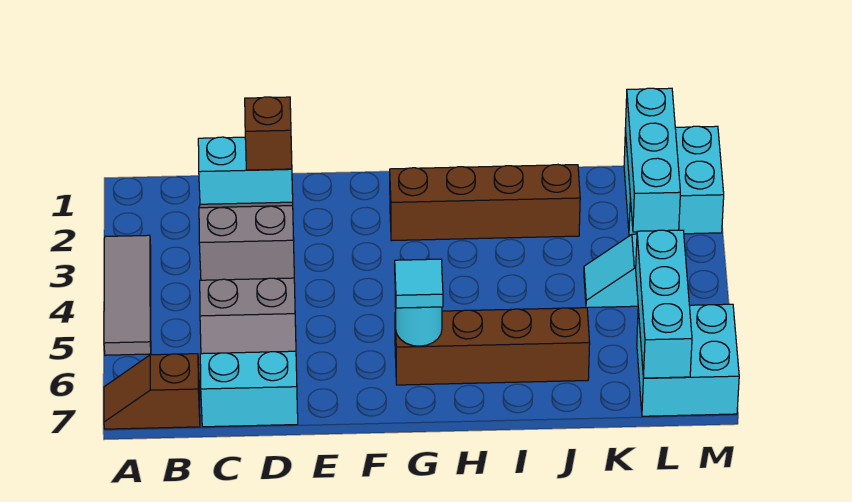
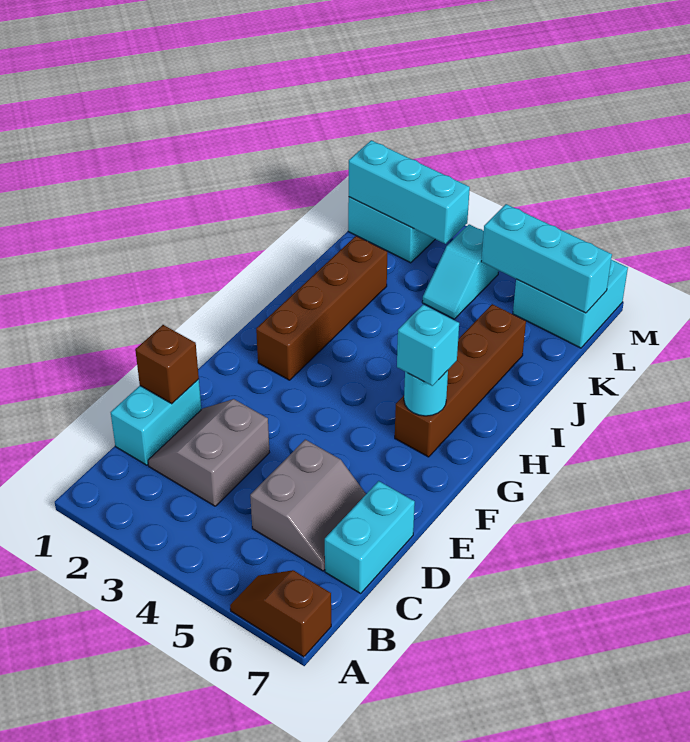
grey tile A3:A5 level 1 -> none
brown slope A7:B7 level 1 top B -> brown slope A6:A7 level 1 top 7
cyan tile G6 level 3 -> cyan brick G6 level 3

